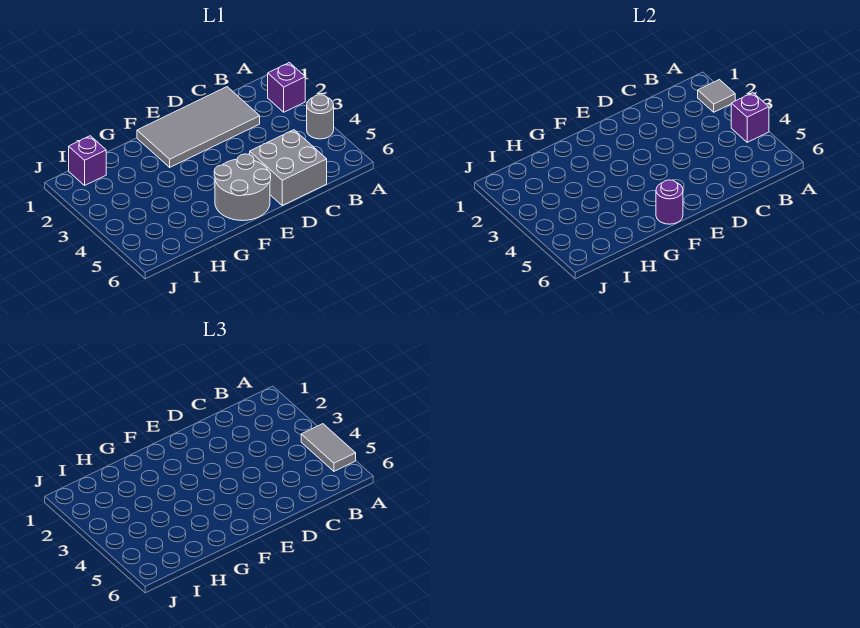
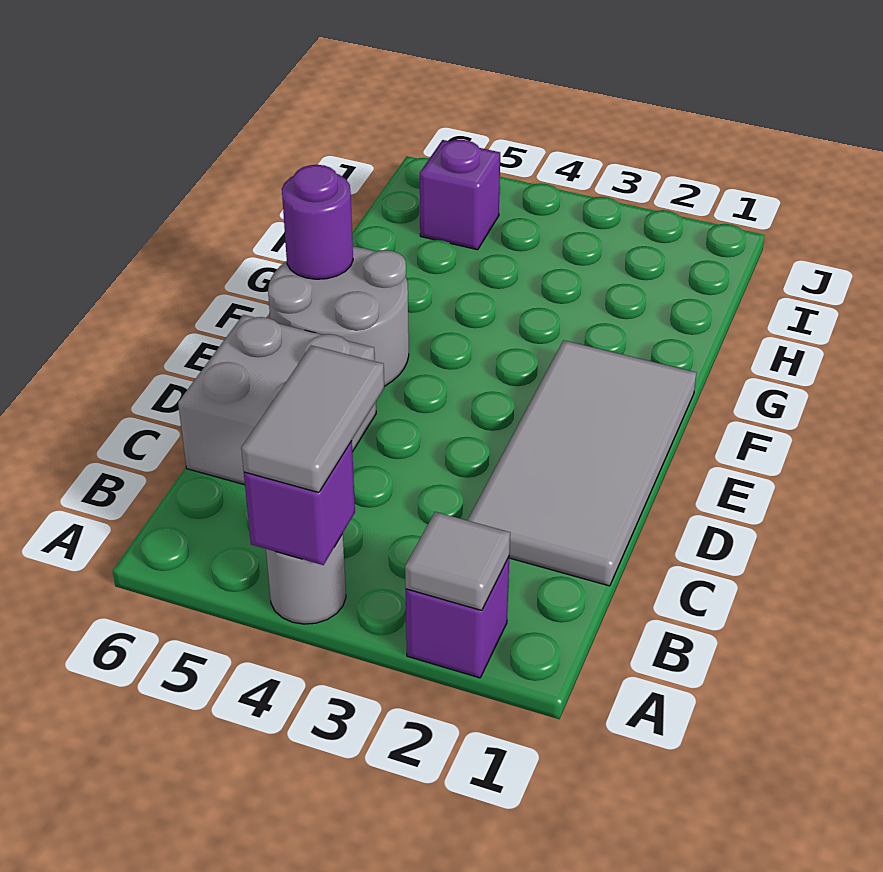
grey tile A4:A5 level 3 -> grey tile A4:B4 level 3
purple brick I1 level 1 -> purple brick I5 level 1

